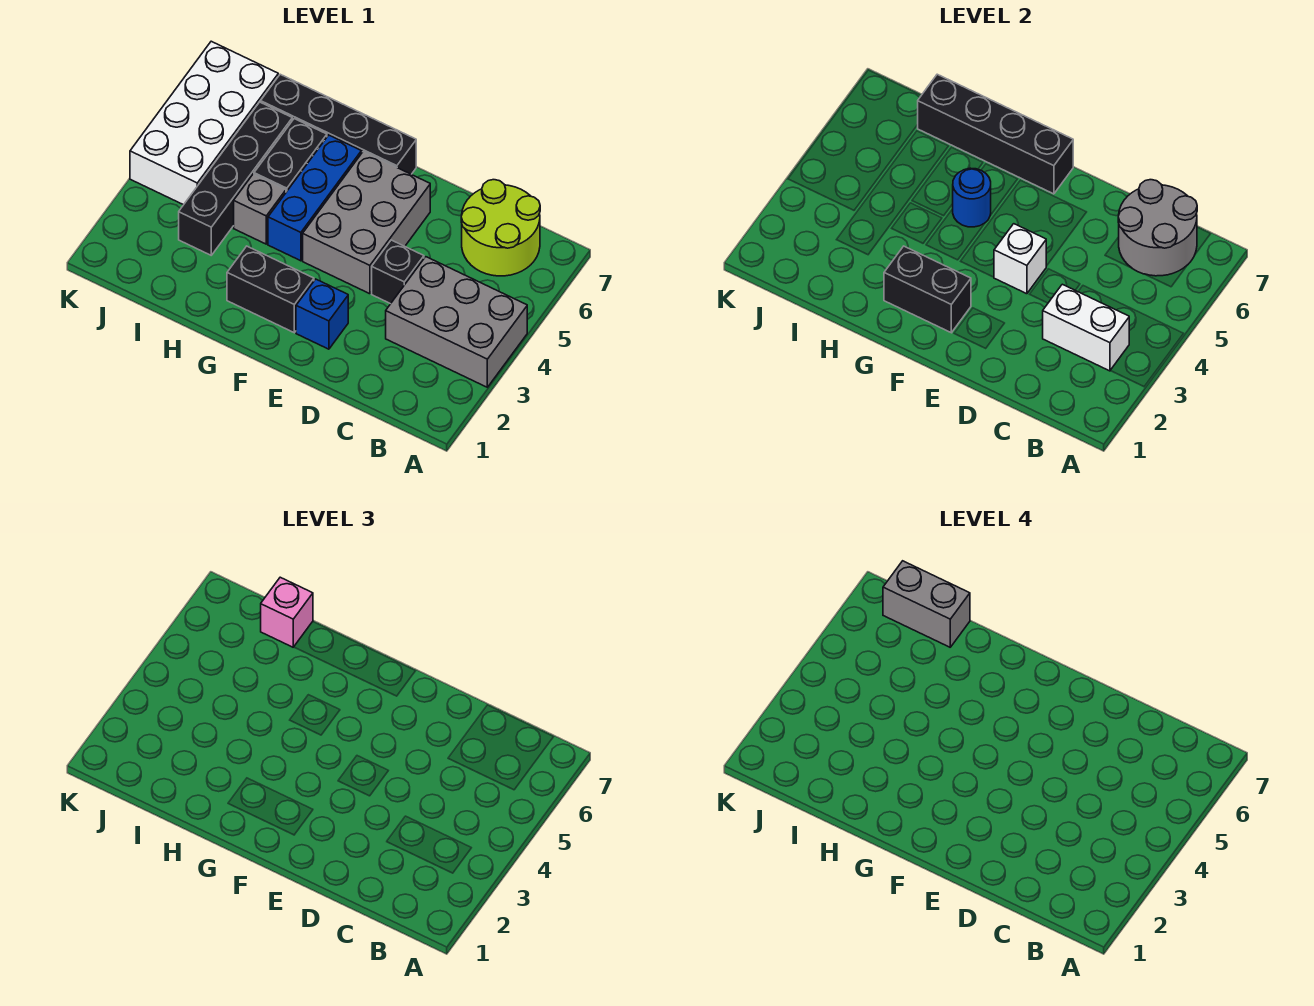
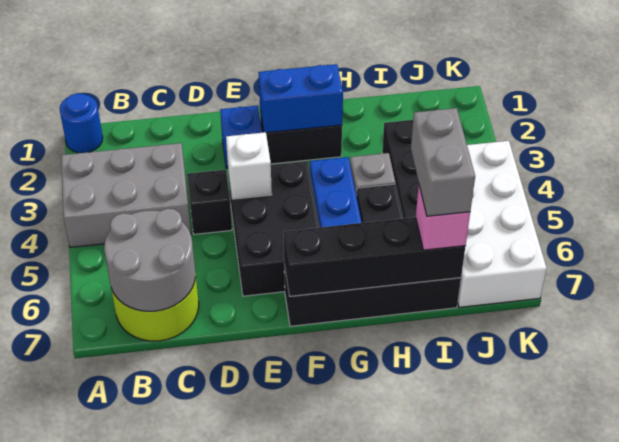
white brick B3:C3 level 2 -> none
grey brick E4:F6 level 1 -> black brick E4:F6 level 1
black brick F2:G2 level 2 -> blue brick F2:G2 level 2
blue round brick G5 level 2 -> blue round brick A1 level 1
grey brick I7:J7 level 4 -> grey brick I6:I7 level 4

